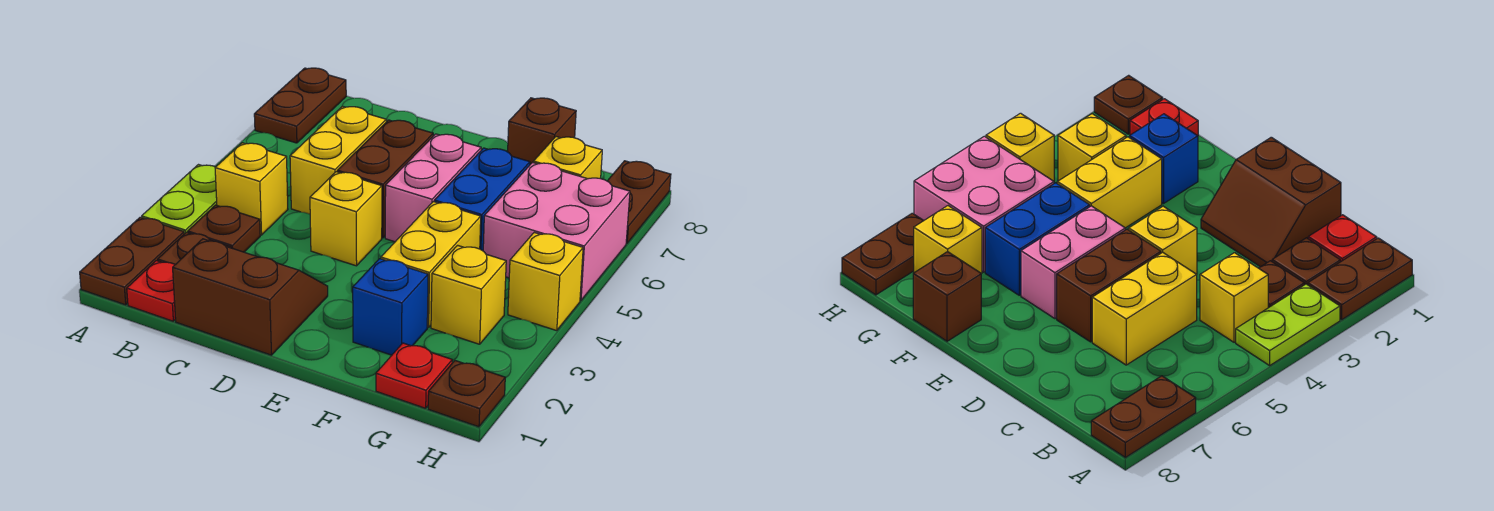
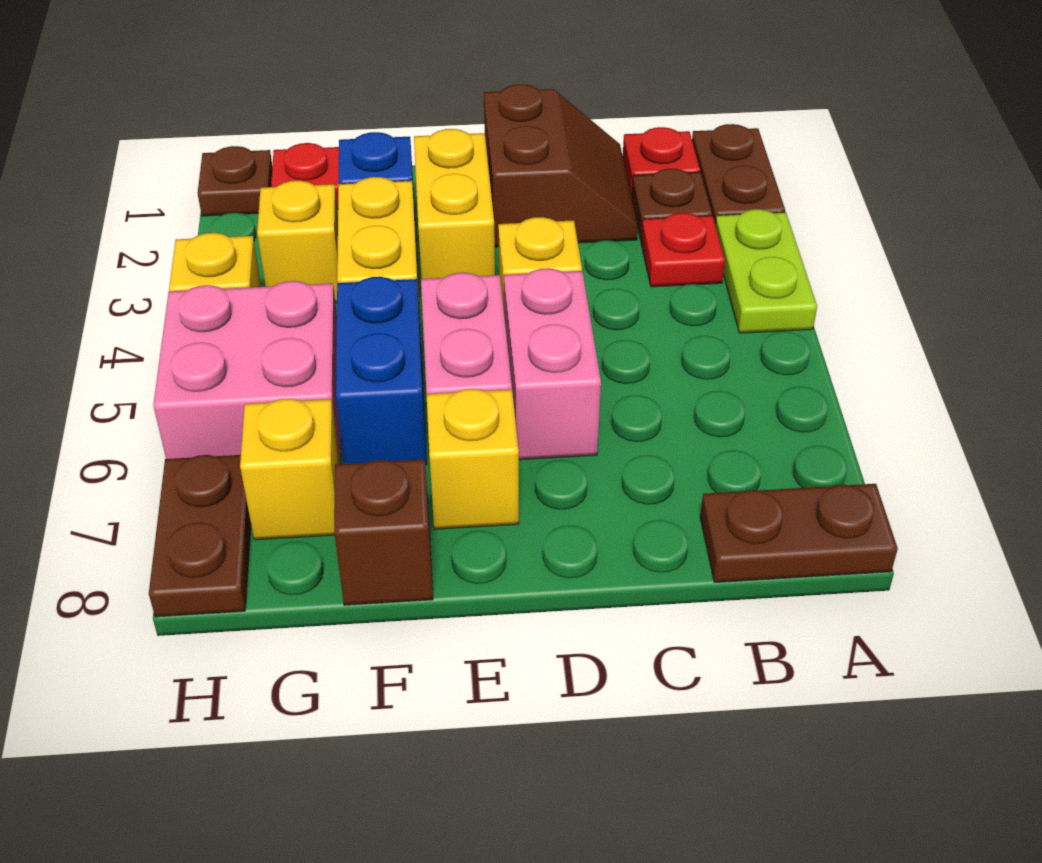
brown plate A7:A8 level 1 -> brown plate A8:B8 level 1
brown plate B3 level 1 -> red plate B3 level 1
yellow brick B4 level 1 -> yellow brick E7 level 1
brown slope C1:D2 level 1 top 1 -> brown slope C1:D2 level 1 top D
yellow brick C5:C6 level 1 -> yellow brick E2:E3 level 1
brown brick D5:D6 level 1 -> pink brick D5:D6 level 1

